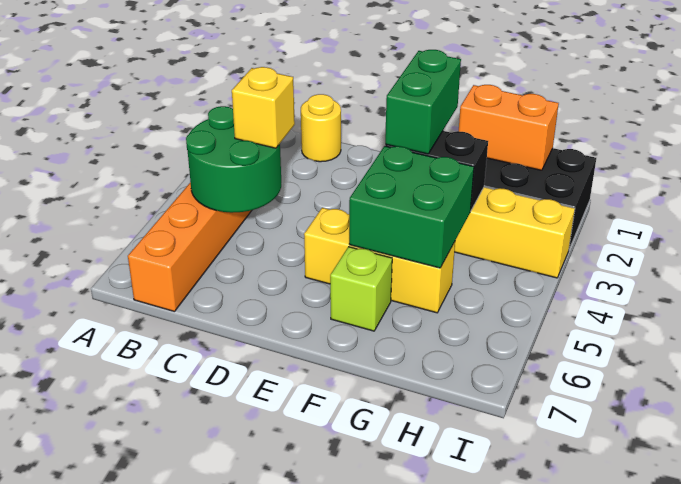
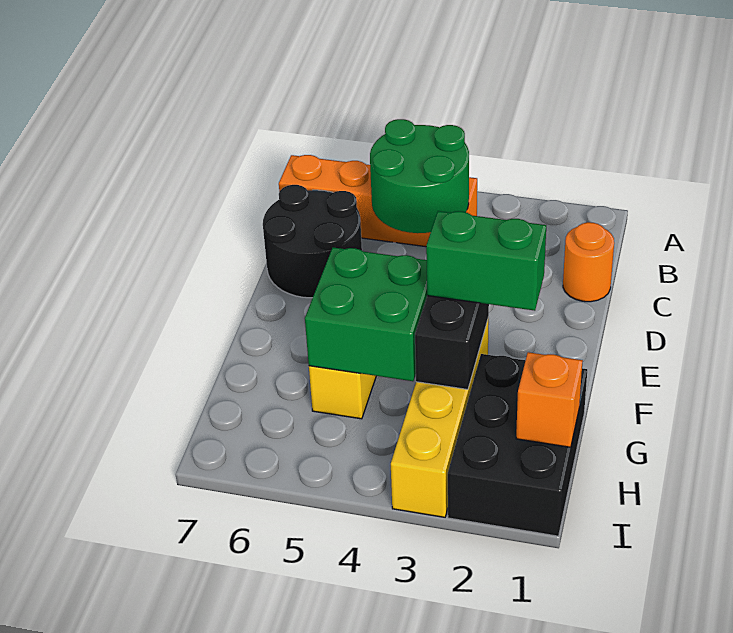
yellow round brick C1 level 1 -> orange round brick C1 level 1
yellow brick C4 level 3 -> none
none -> black round brick C6:D7 level 1
lime brick F6 level 1 -> none
orange brick G1:H1 level 2 -> orange brick H1 level 2

